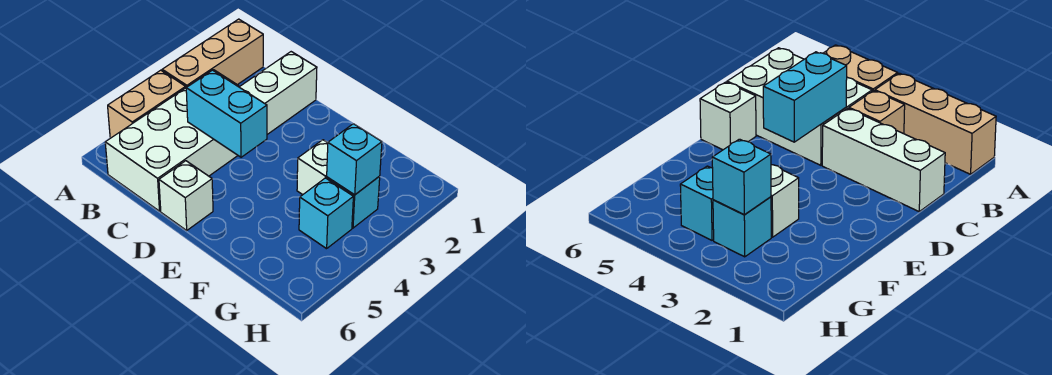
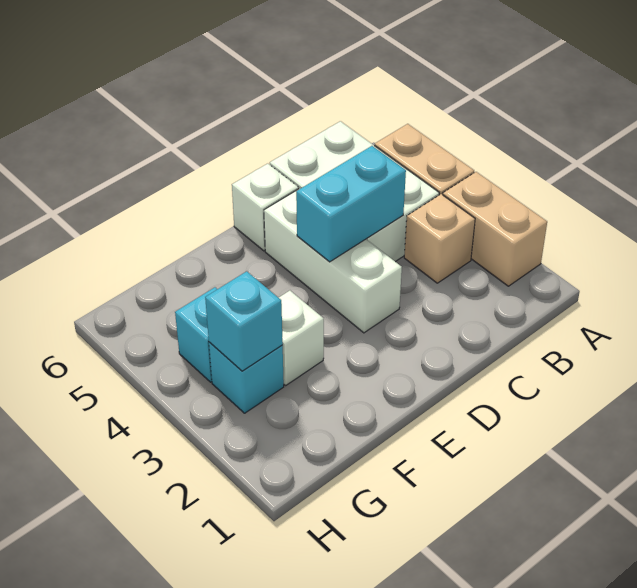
tan brick A1:A3 level 1 -> tan brick A2:A3 level 1
white brick C1:C3 level 1 -> white brick D3:D5 level 1

